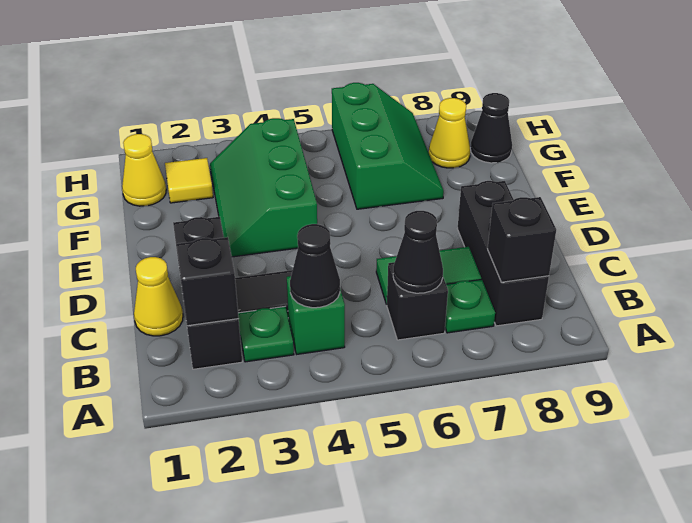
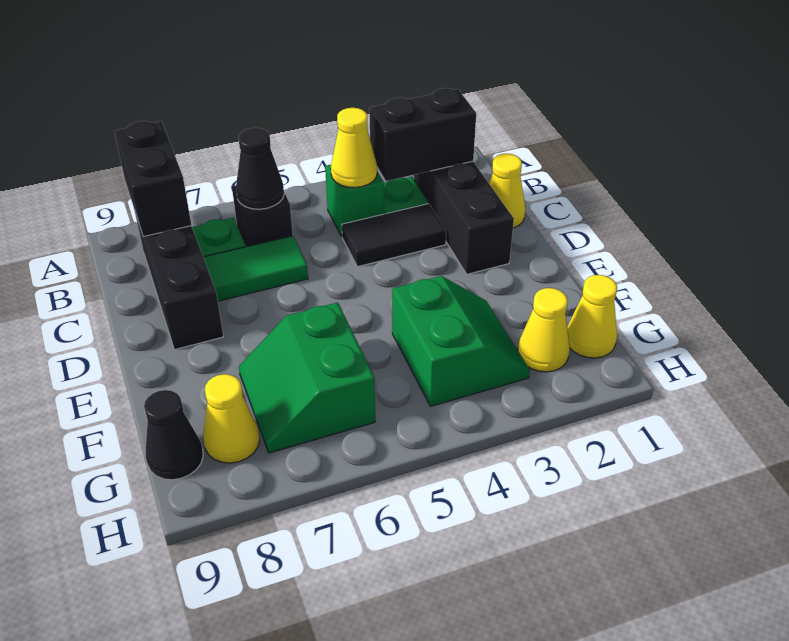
black brick B2 level 2 -> black brick B2:B3 level 2
black cone B4 level 2 -> yellow cone B4 level 2
black brick B8 level 2 -> black brick A8:B8 level 2
green slope E3:G4 level 1 top 4 -> green slope F3:G4 level 1 top 4
green slope F6:H7 level 1 top 6 -> green slope F6:G7 level 1 top 6
yellow tile G2 level 1 -> yellow cone G2 level 1

